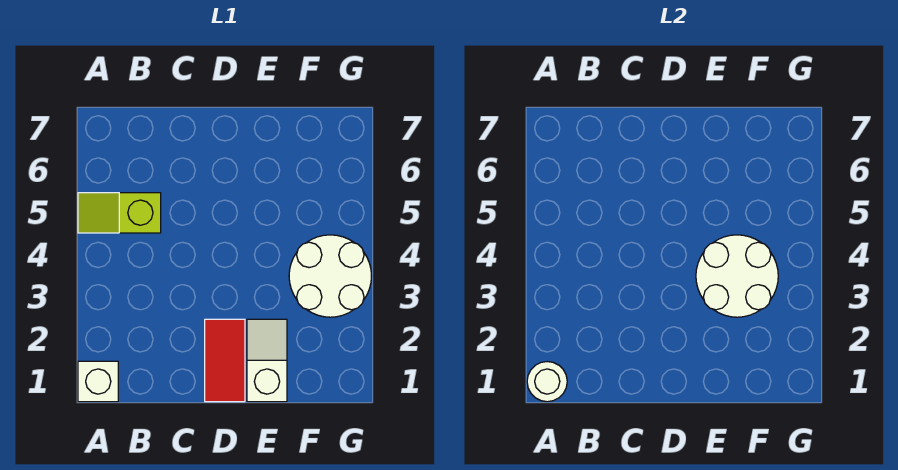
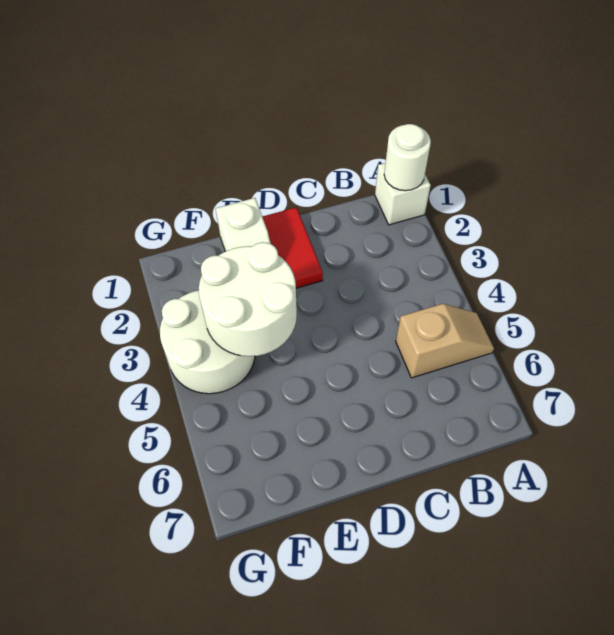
lime slope A5:B5 level 1 top B -> tan slope A5:B5 level 1 top B

